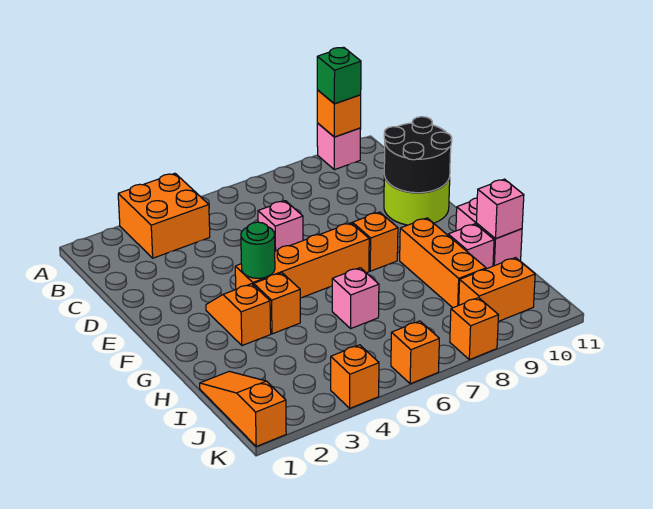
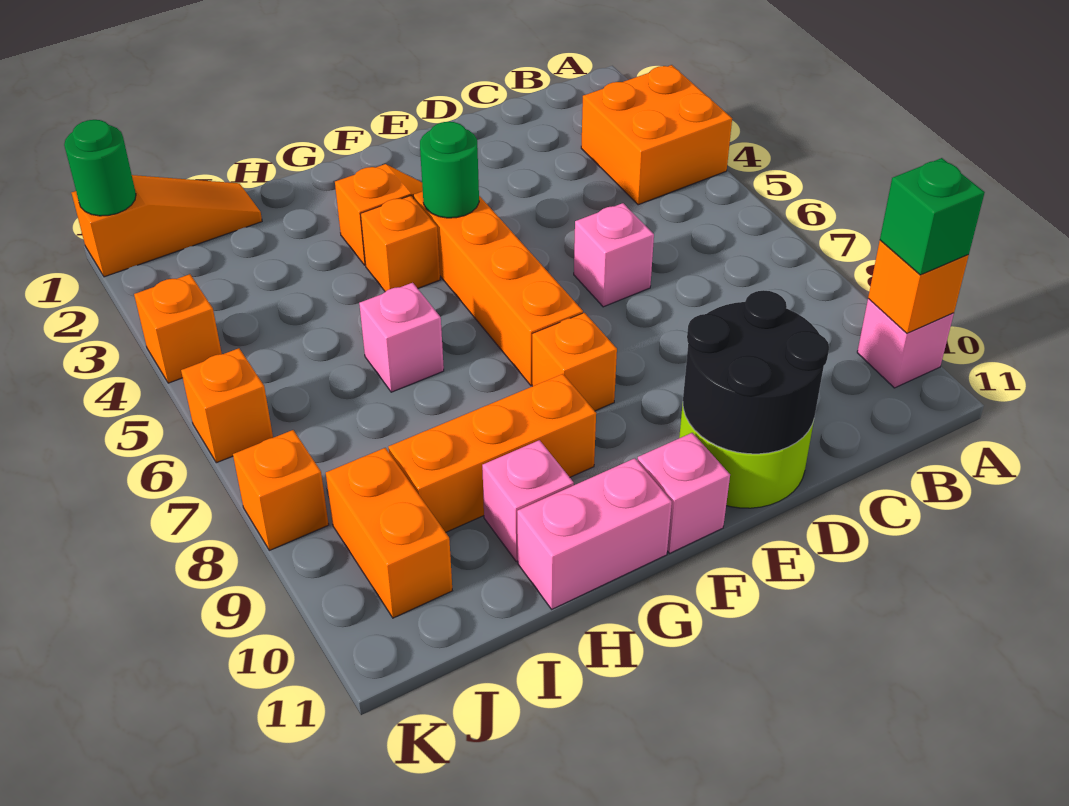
pink brick H11 level 2 -> pink brick F11 level 1
none -> green round brick K1 level 2

